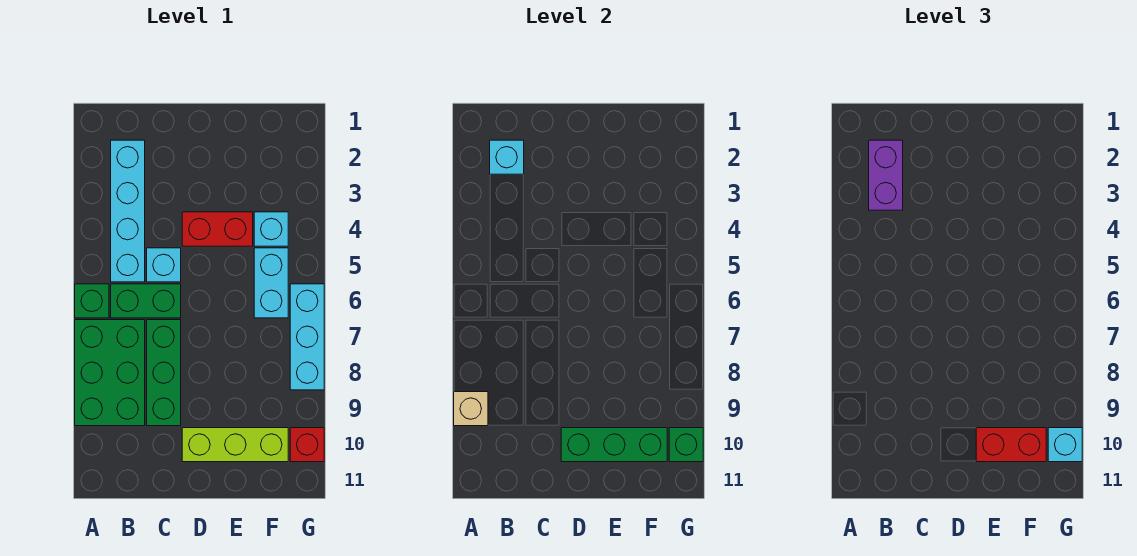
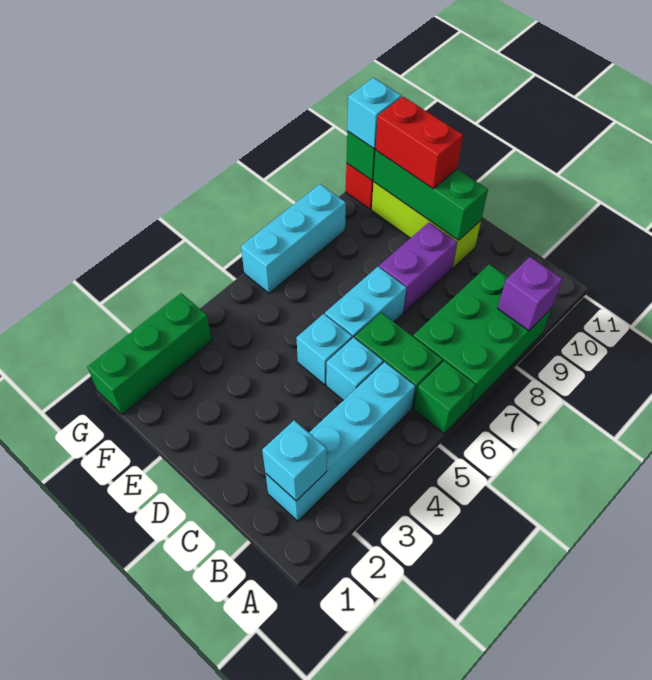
tan brick A9 level 2 -> purple brick A9 level 2
purple brick B2:B3 level 3 -> purple brick D8:D9 level 1
green brick C7:C9 level 1 -> green brick G1:G3 level 1
red brick D4:E4 level 1 -> none
cyan brick F4 level 1 -> cyan brick D5 level 1
cyan brick F5:F6 level 1 -> cyan brick D6:D7 level 1

